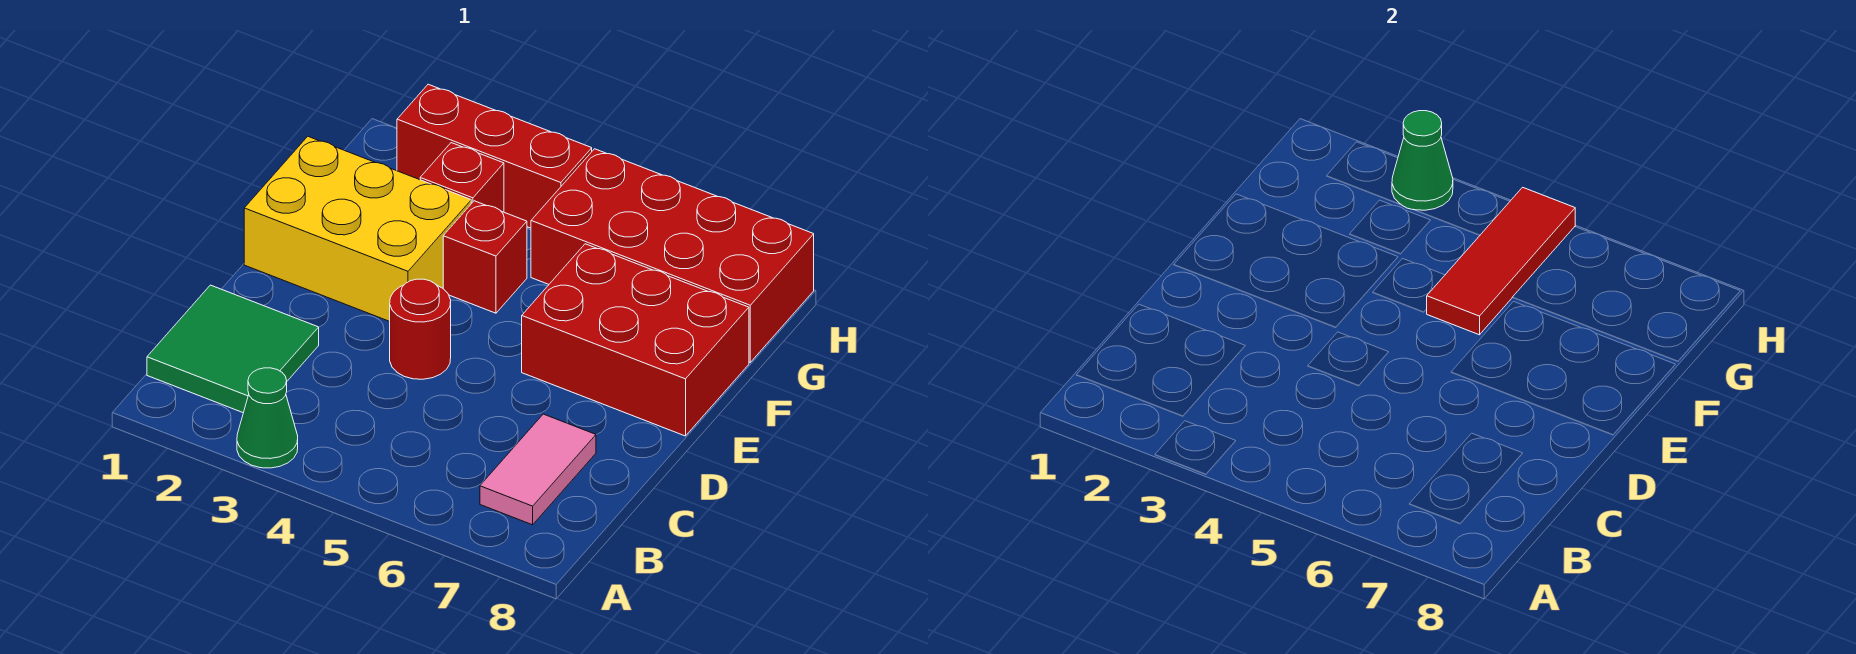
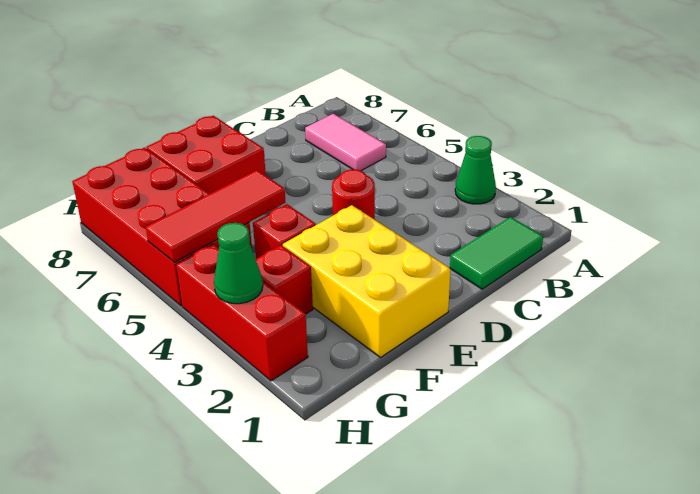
green tile B1:C2 level 1 -> green tile B1:C1 level 1
pink tile B7:C7 level 1 -> pink tile B6:B7 level 1
red brick E6:F8 level 1 -> red brick E7:F8 level 1

